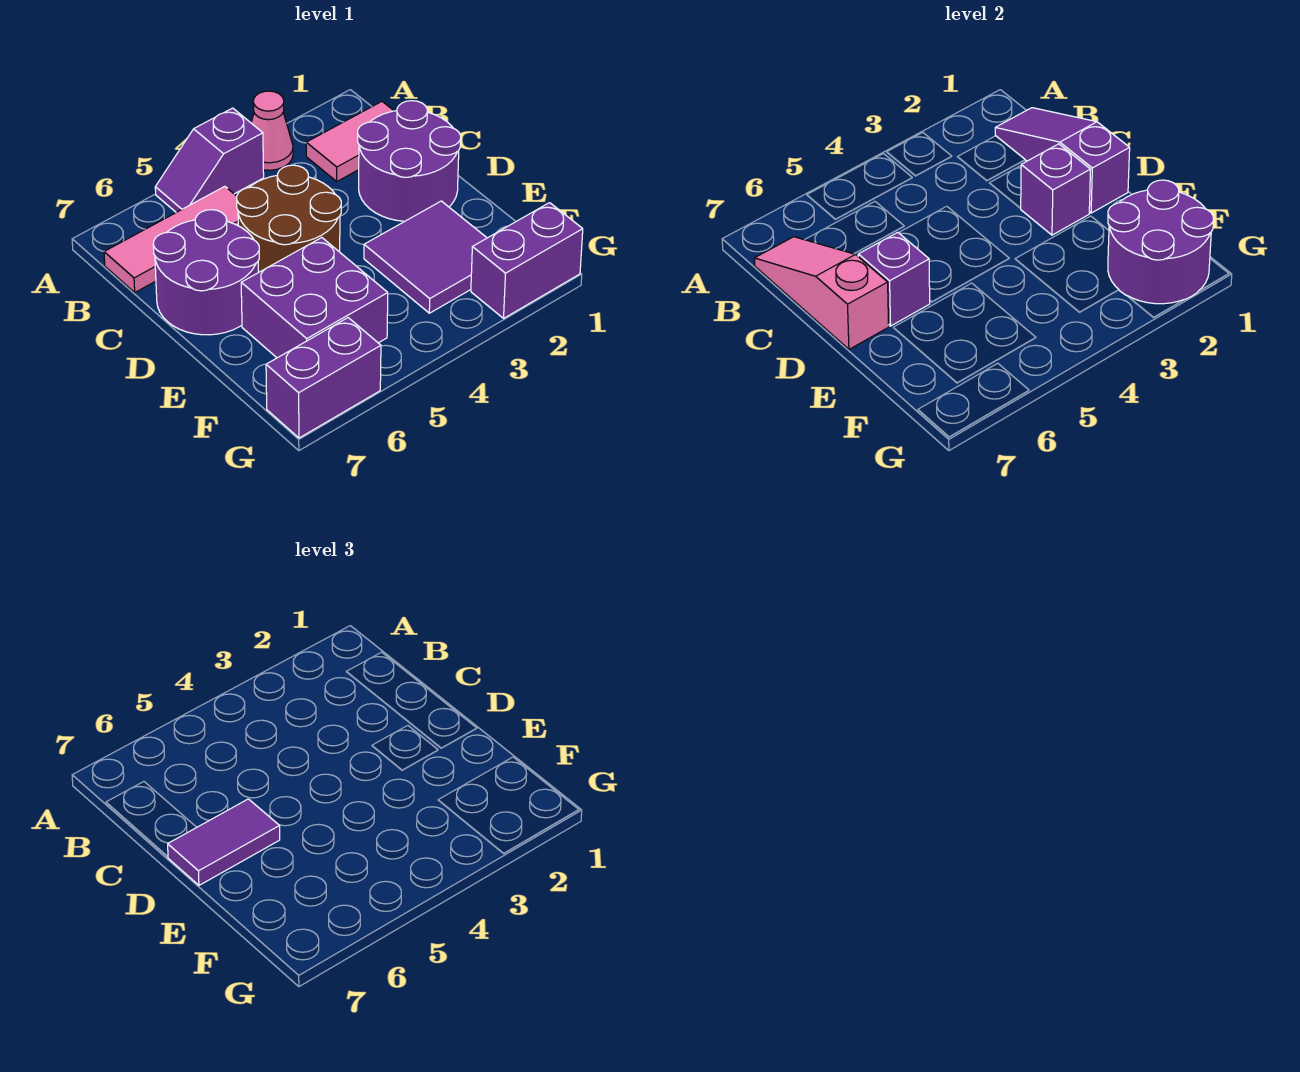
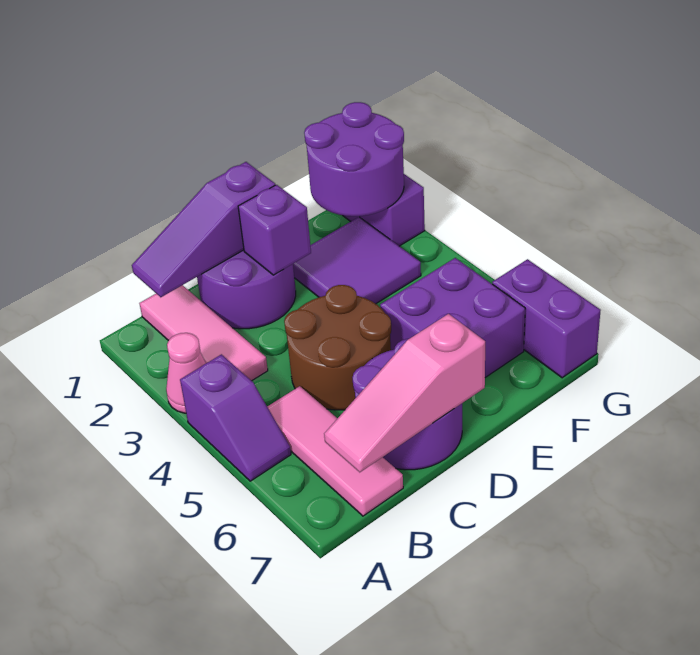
pink tile B1:B2 level 1 -> pink tile B1:B3 level 1
purple brick D6 level 2 -> none
purple tile D6:D7 level 3 -> none

